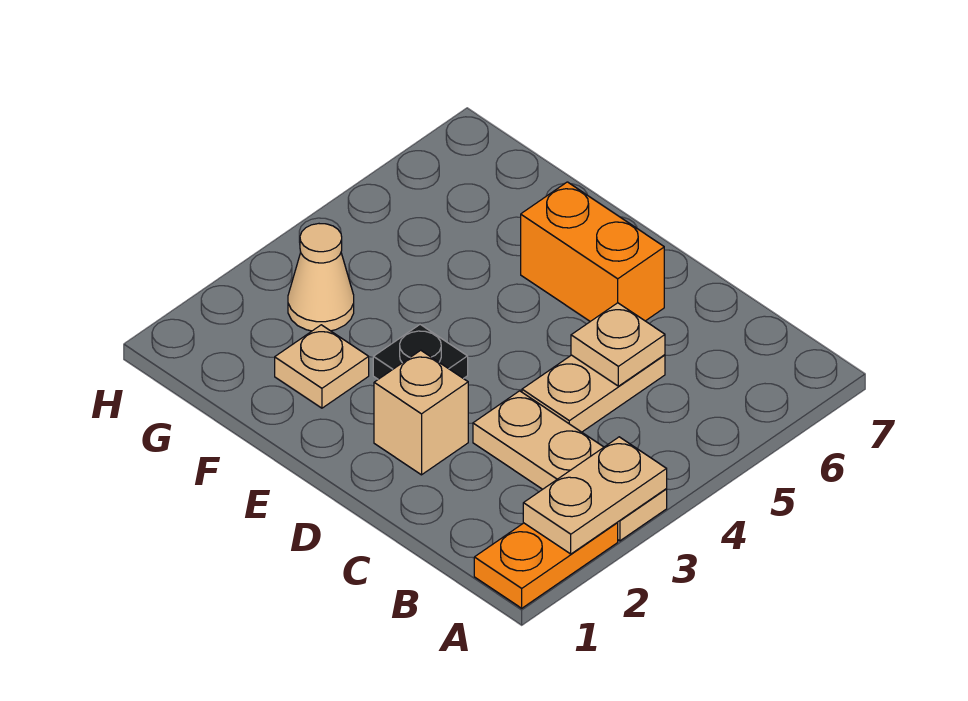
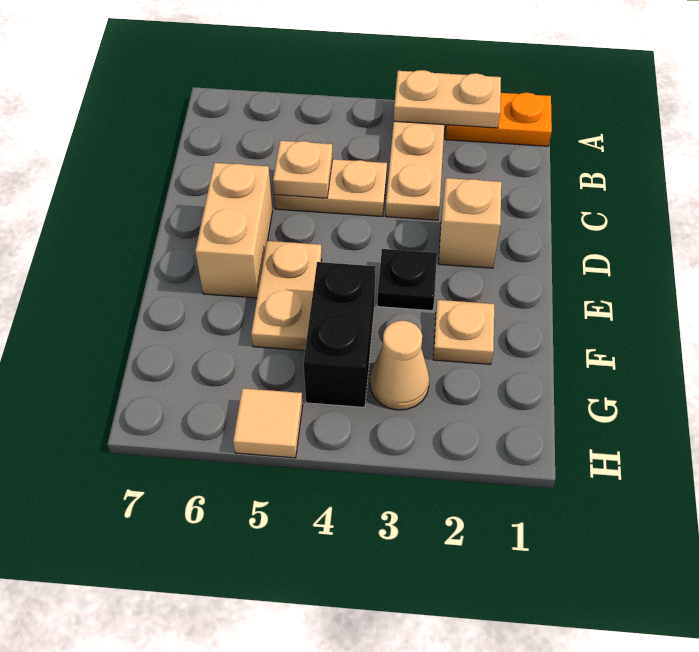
orange brick D6:E6 level 1 -> tan brick D6:E6 level 1
none -> tan plate E5:F5 level 1
none -> black brick F4:G4 level 1
none -> tan tile H5 level 1

